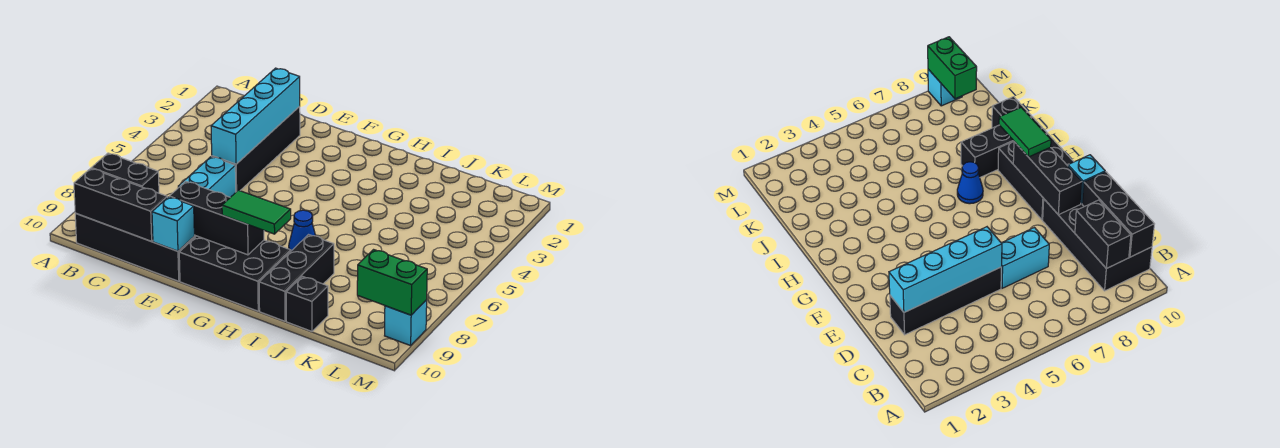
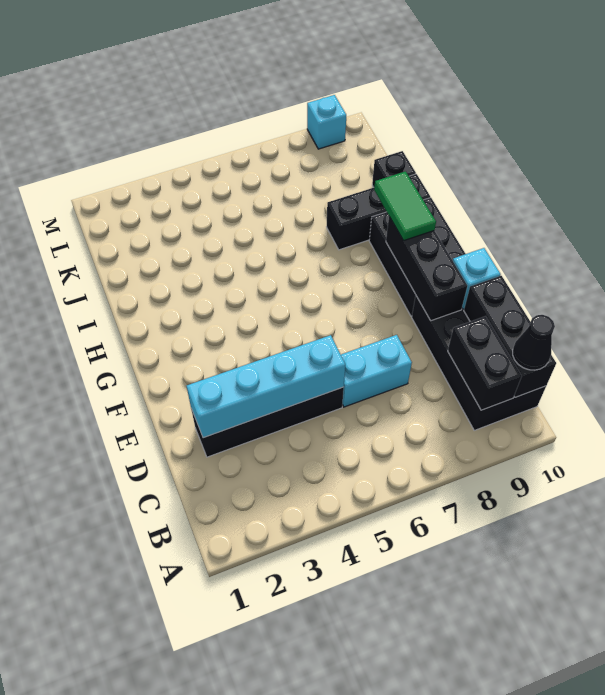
none -> black cone B10 level 3
blue cone H7 level 1 -> none
green brick L9:M9 level 2 -> none

